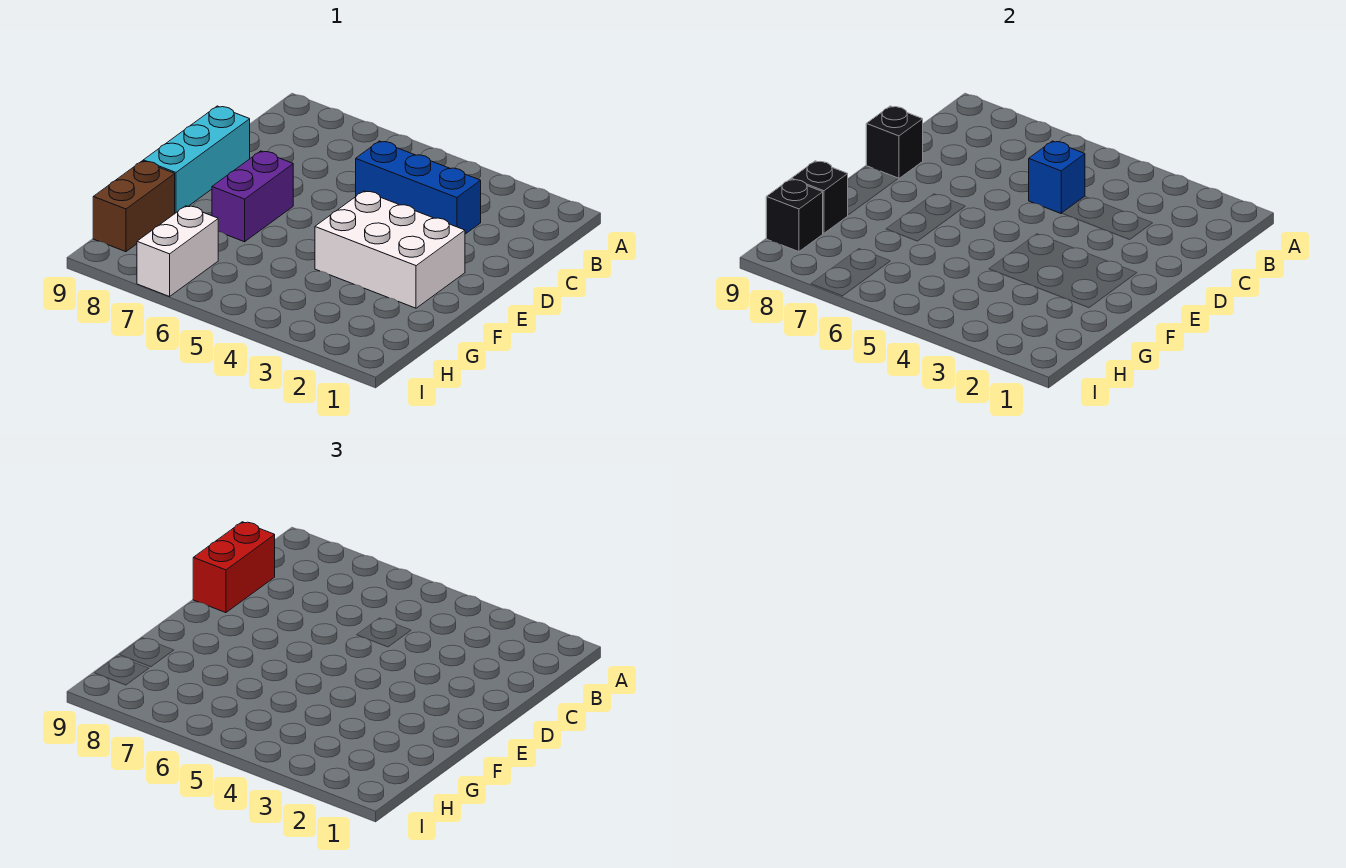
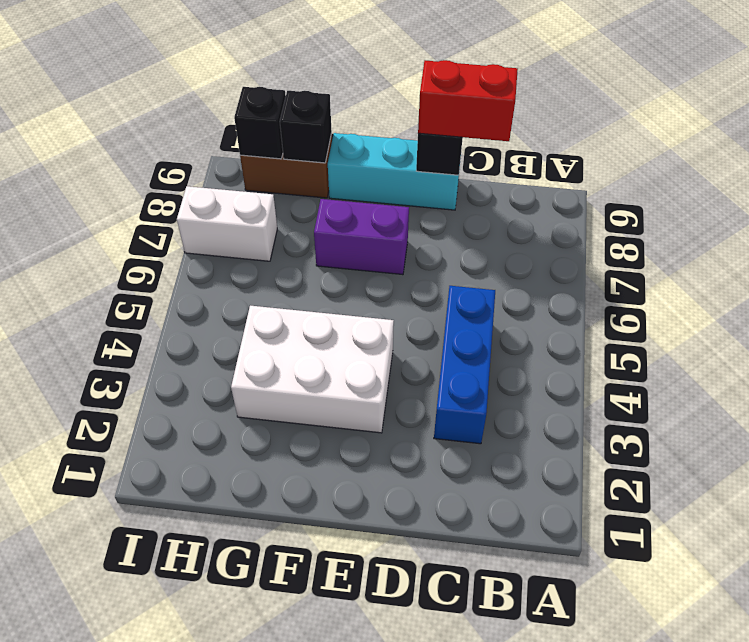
blue brick C5 level 2 -> none
white brick E2:F4 level 1 -> white brick E3:G4 level 1

